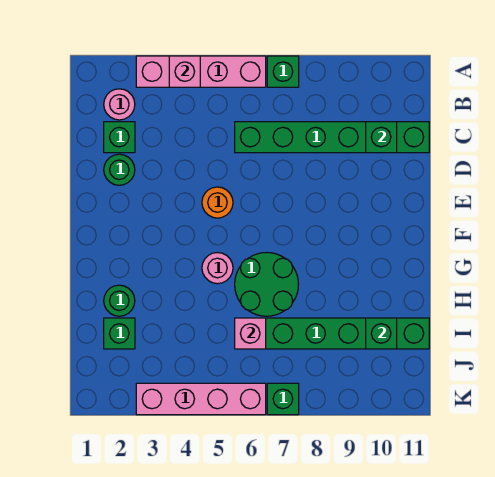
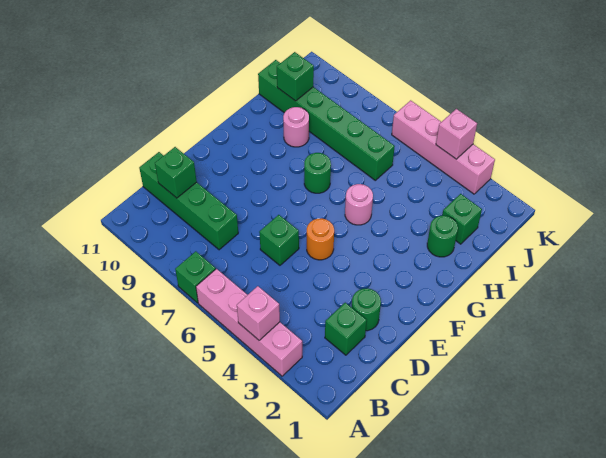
pink round brick B2 level 1 -> pink round brick H9 level 1
green brick C6:C11 level 1 -> green brick C8:C11 level 1
green round brick G6:H7 level 1 -> green round brick G7 level 1
pink brick I6 level 2 -> pink brick K4 level 2
green brick K7 level 1 -> green brick D6 level 1

